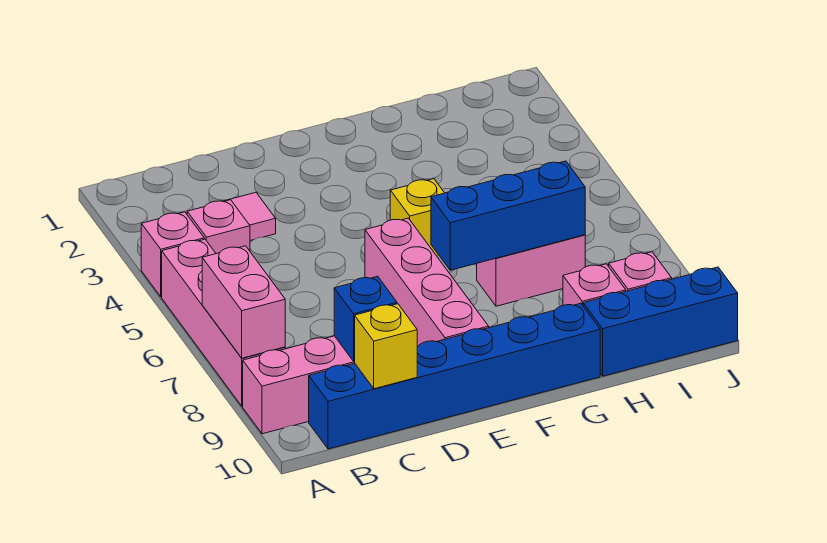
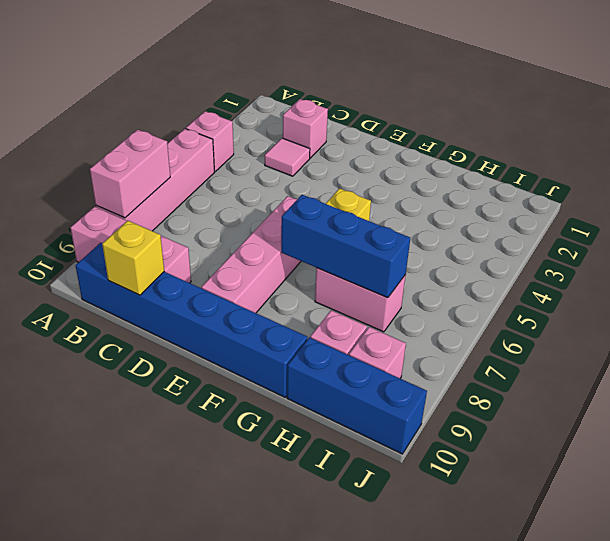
pink brick B4 level 1 -> pink brick C2 level 1
blue brick C9 level 2 -> none

